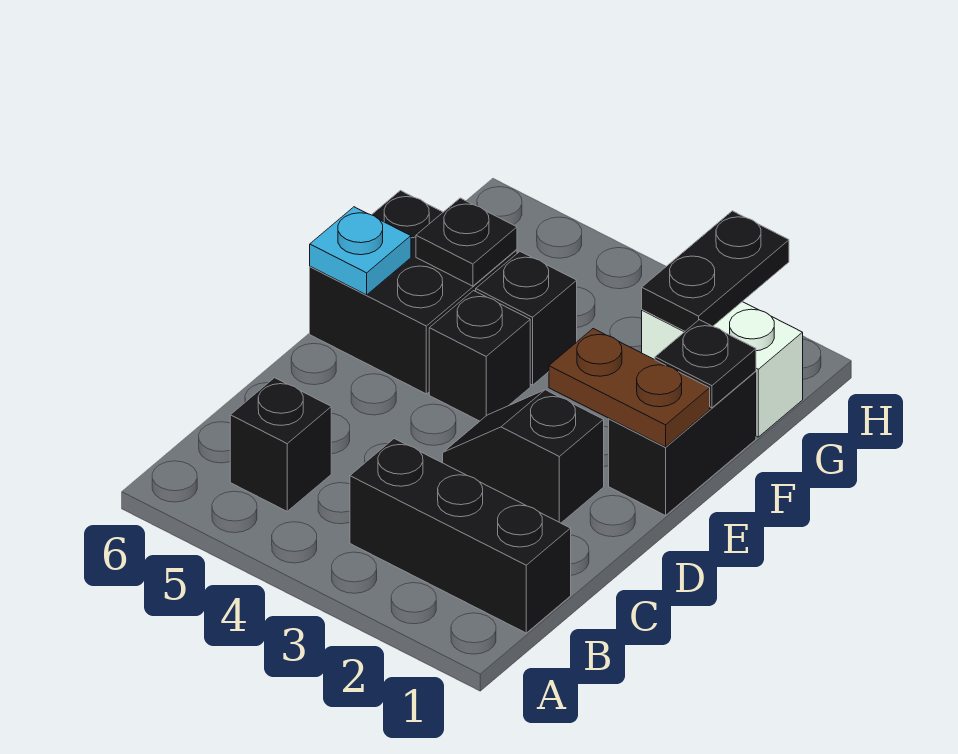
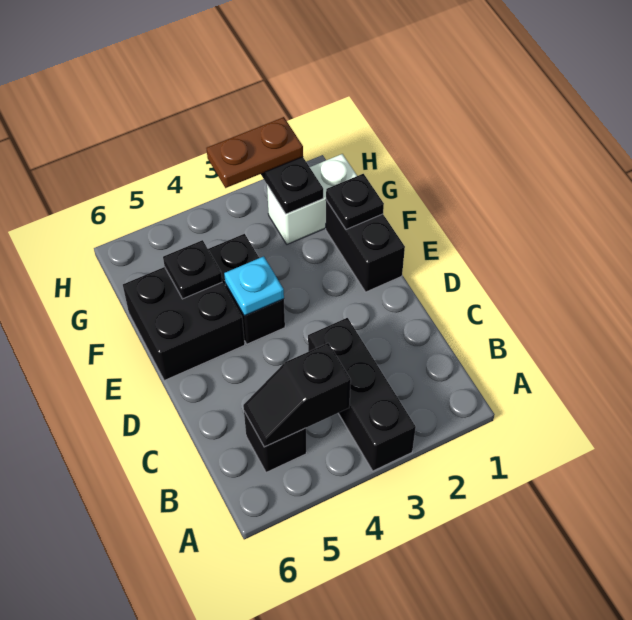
black brick B1:B3 level 1 -> black brick A3:C3 level 1
black slope D2:D3 level 1 top 2 -> black slope B4:B5 level 2 top 4
brown plate E1:E2 level 2 -> brown plate H2:H3 level 3
cyan plate E6 level 2 -> cyan plate E4 level 2

